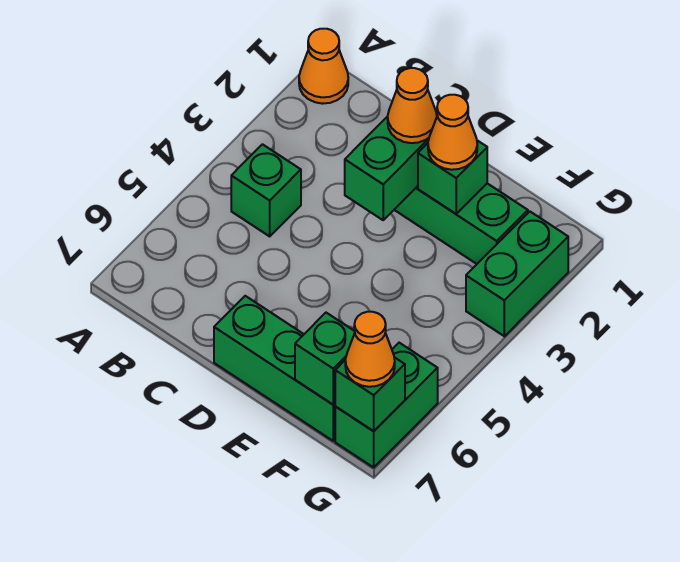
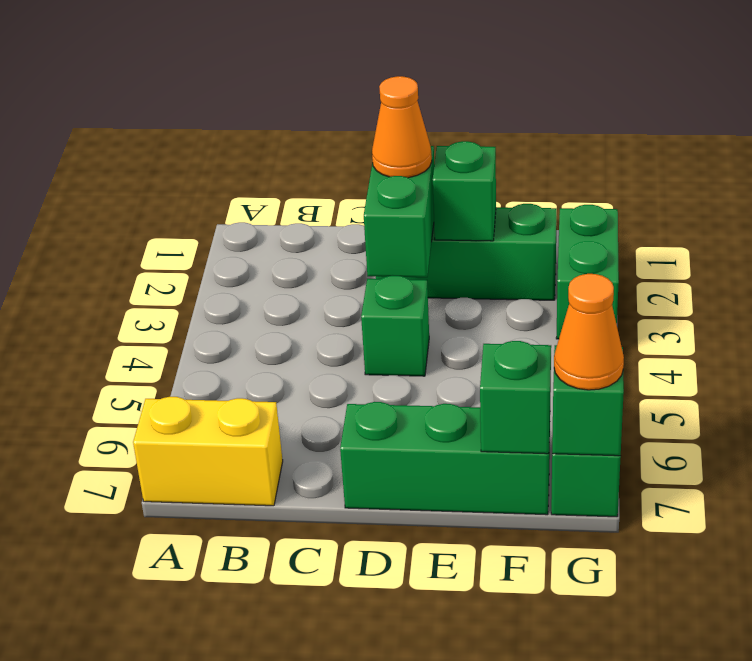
orange cone A1 level 1 -> none
none -> yellow brick A7:B7 level 1
green brick B4 level 1 -> green brick D4 level 1
orange cone E2 level 3 -> none

